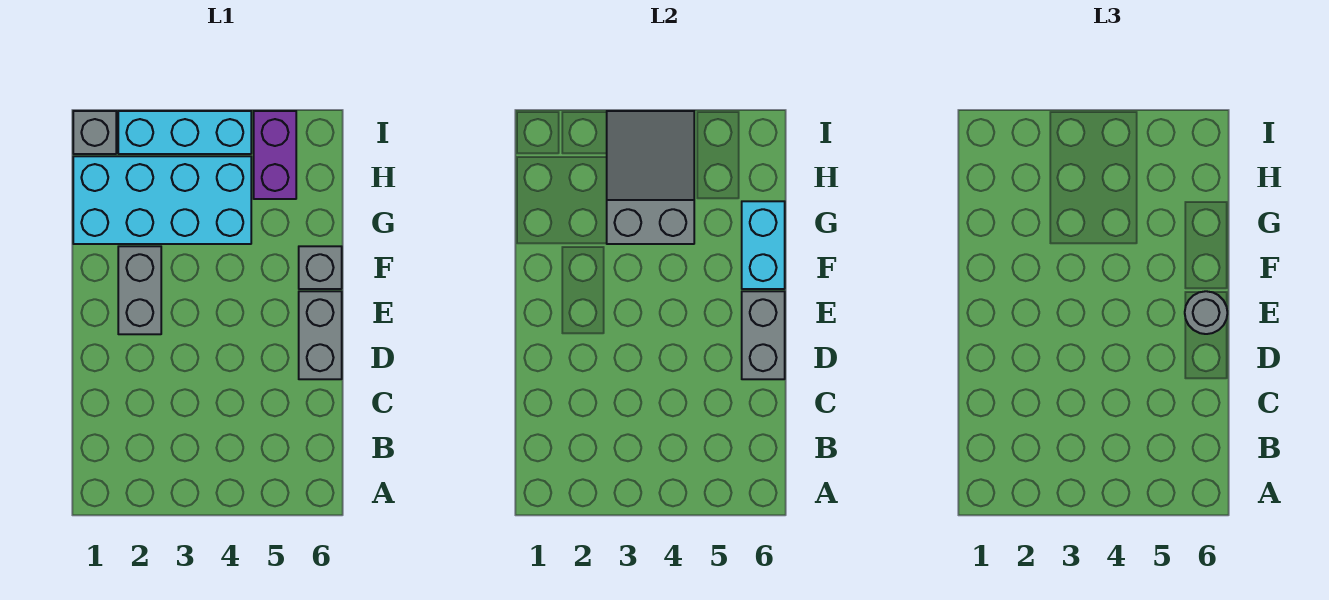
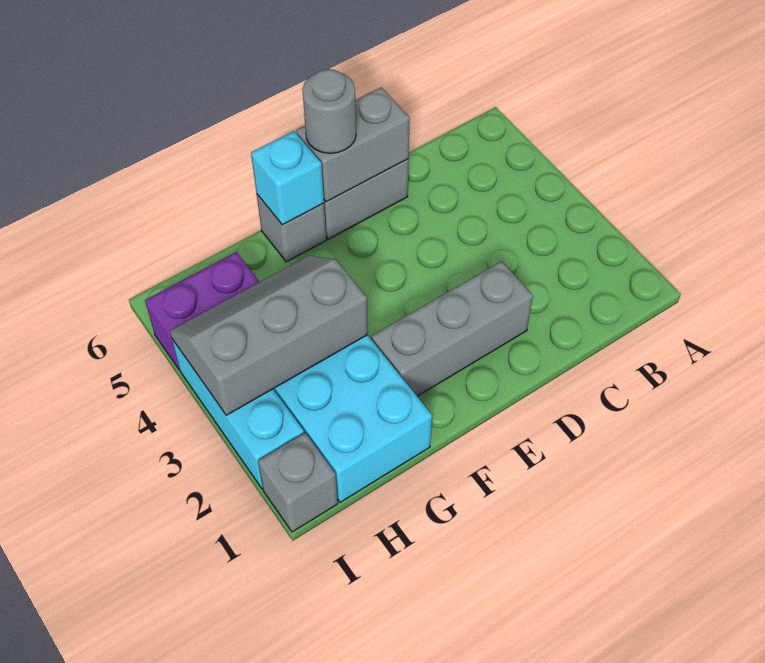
grey brick E2:F2 level 1 -> grey brick D2:F2 level 1
cyan brick F6:G6 level 2 -> cyan brick F6 level 2
grey slope G3:I4 level 2 top G -> grey slope G3:I4 level 2 top 3

